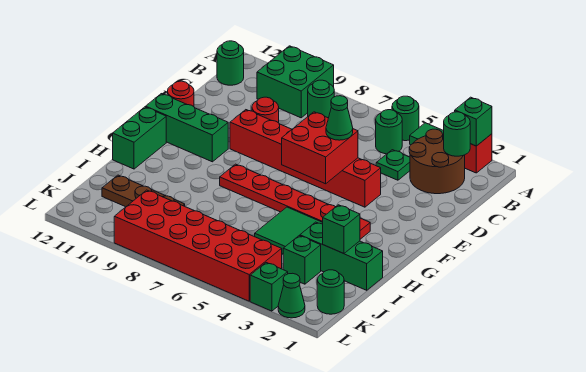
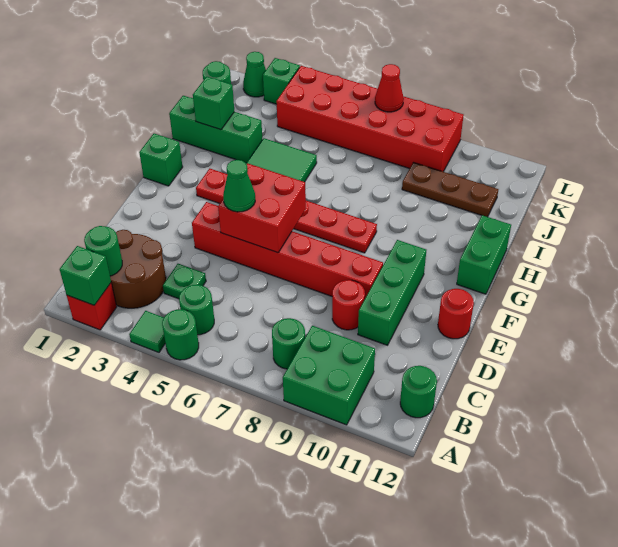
green brick F10:F12 level 1 -> green brick D10:F10 level 1
green brick J3 level 1 -> green brick G1 level 1
none -> red cone L7 level 2

